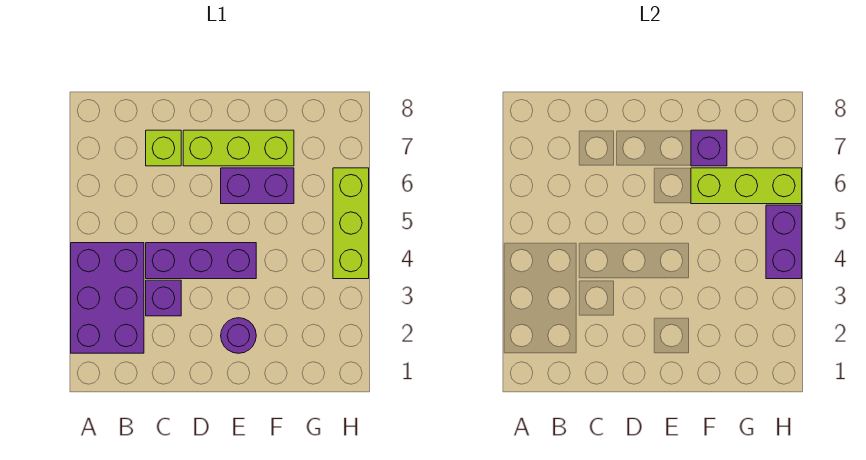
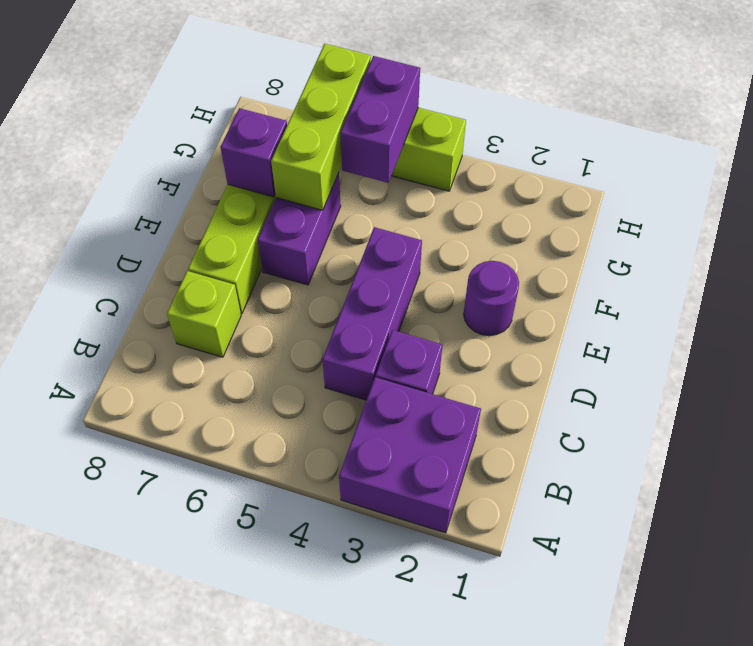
purple brick A2:B4 level 1 -> purple brick A2:B3 level 1
purple brick H4:H5 level 2 -> purple brick G5:H5 level 2

